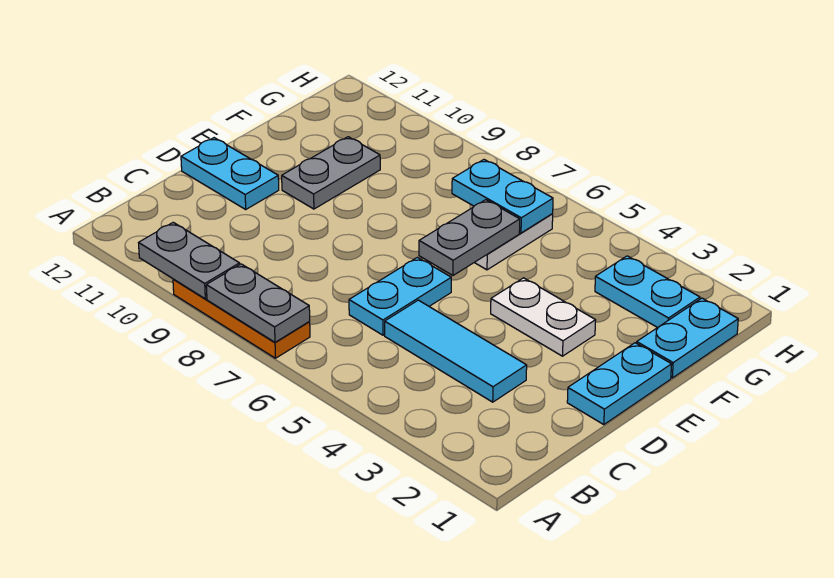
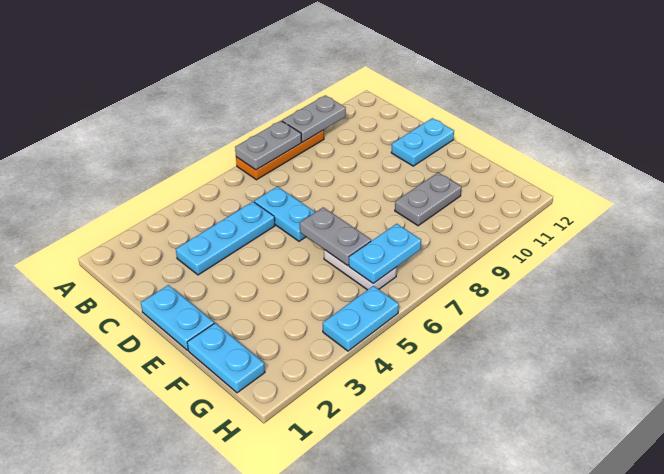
cyan tile C3:C5 level 1 -> cyan plate C3:C5 level 1
white plate E3:E4 level 1 -> none
grey plate E10:F10 level 1 -> grey plate F9:F10 level 1
cyan plate G2:G3 level 1 -> cyan plate H4:H5 level 1

